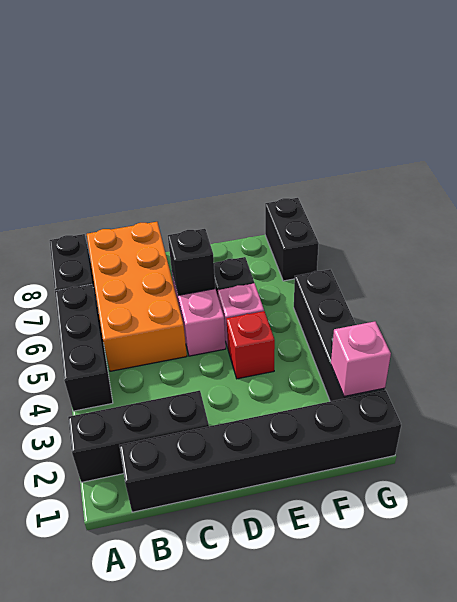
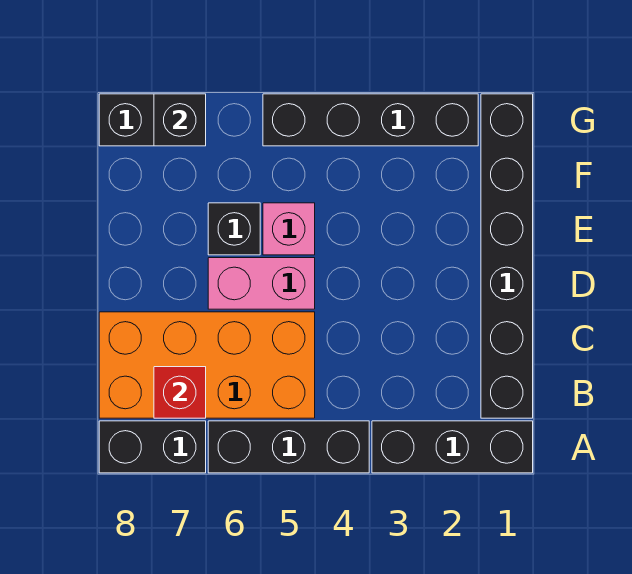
black brick A2:C2 level 1 -> black brick A1:A3 level 1
black brick D6 level 2 -> black brick G7 level 2
red brick E4 level 1 -> red brick B7 level 2
pink brick G2 level 2 -> none

